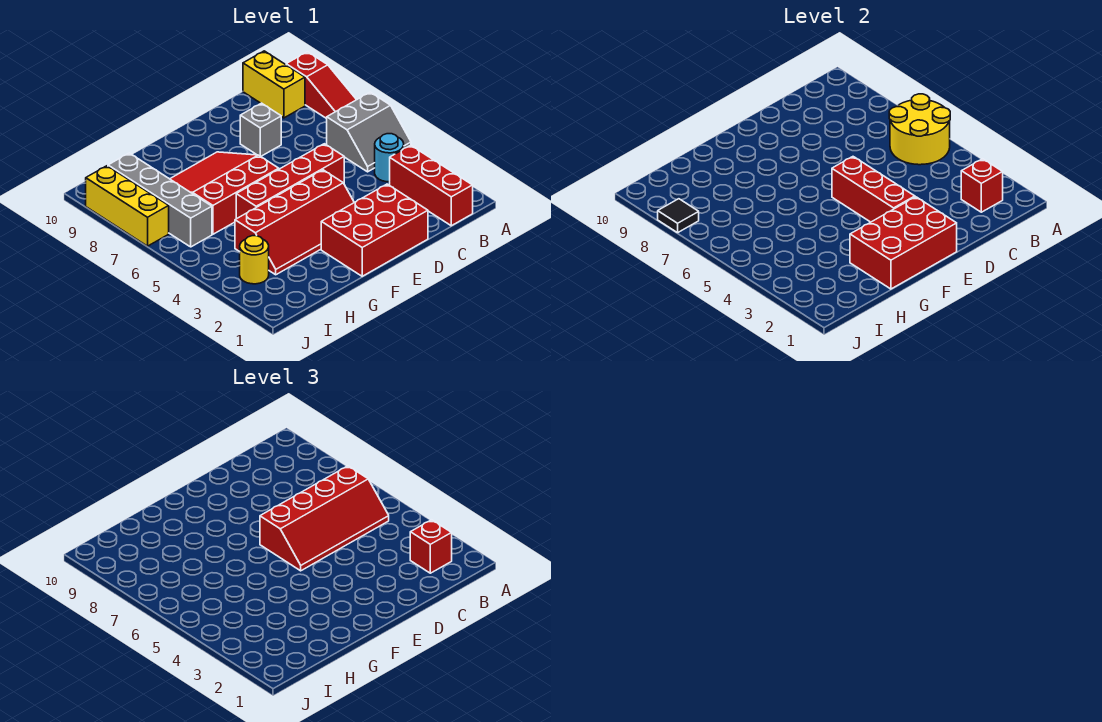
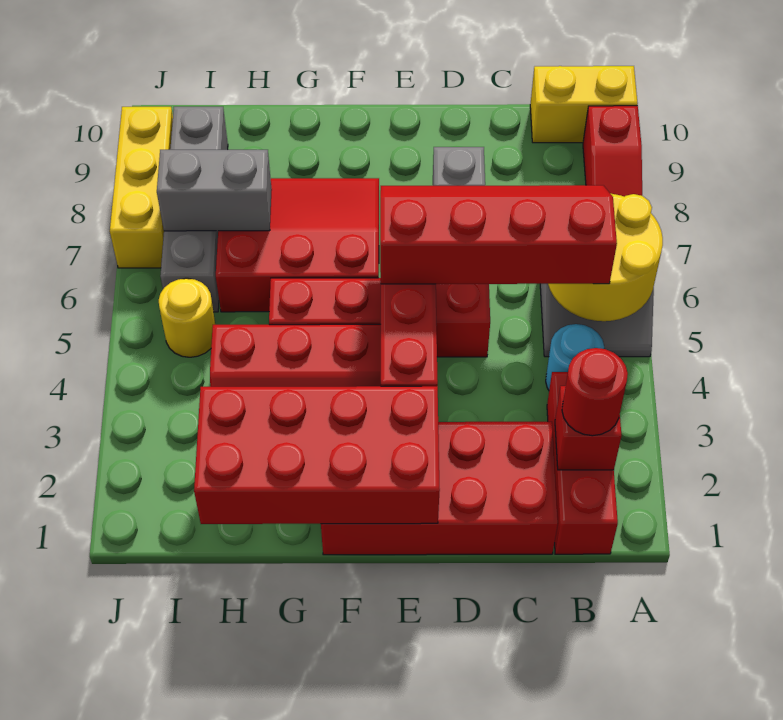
red brick B2 level 3 -> red round brick B2 level 3
red slope B5:E6 level 3 top 6 -> red slope B5:E6 level 3 top 5
yellow brick B9:B10 level 1 -> yellow brick A10:B10 level 1
red brick D1:F2 level 1 -> red brick C1:F2 level 1
red brick E1:G2 level 2 -> red brick E1:H2 level 2
none -> grey brick H7:I7 level 2
yellow round brick I3 level 1 -> yellow round brick I5 level 1
black tile J8 level 2 -> none

